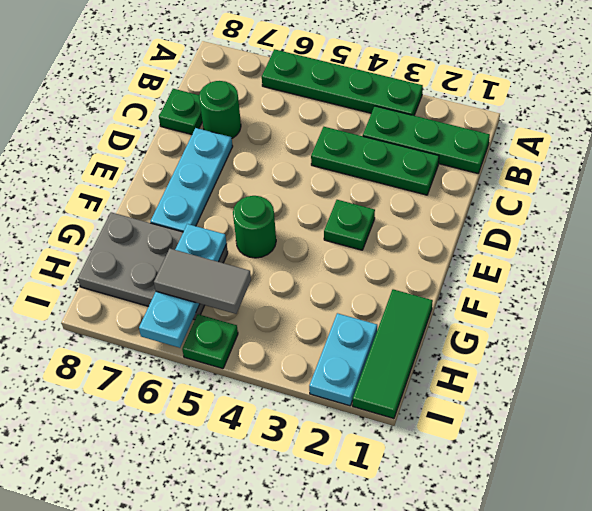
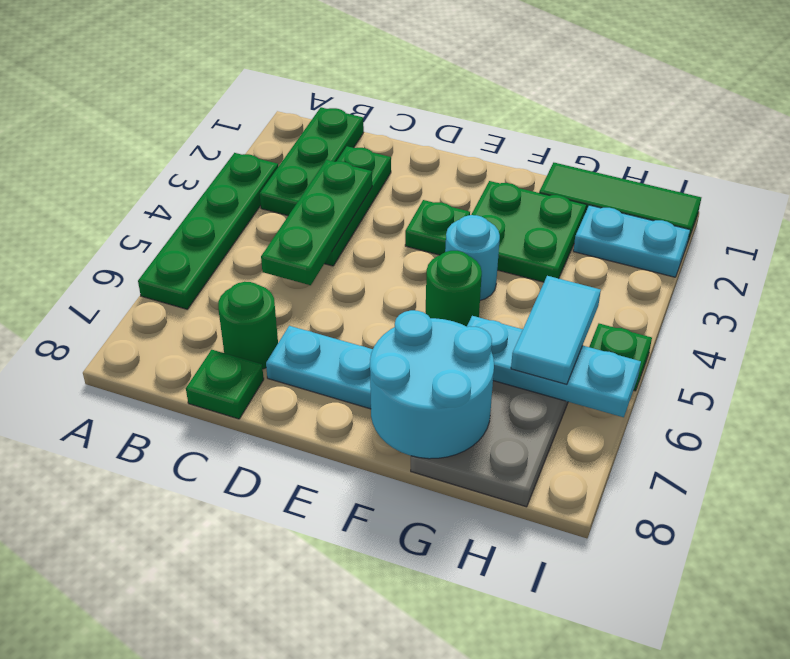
none -> green plate C3:C5 level 2
none -> green plate F2:G3 level 1
none -> cyan round brick F4 level 1
none -> cyan round brick F7:G8 level 2
grey tile H5:H6 level 3 -> cyan tile H5:H6 level 3

